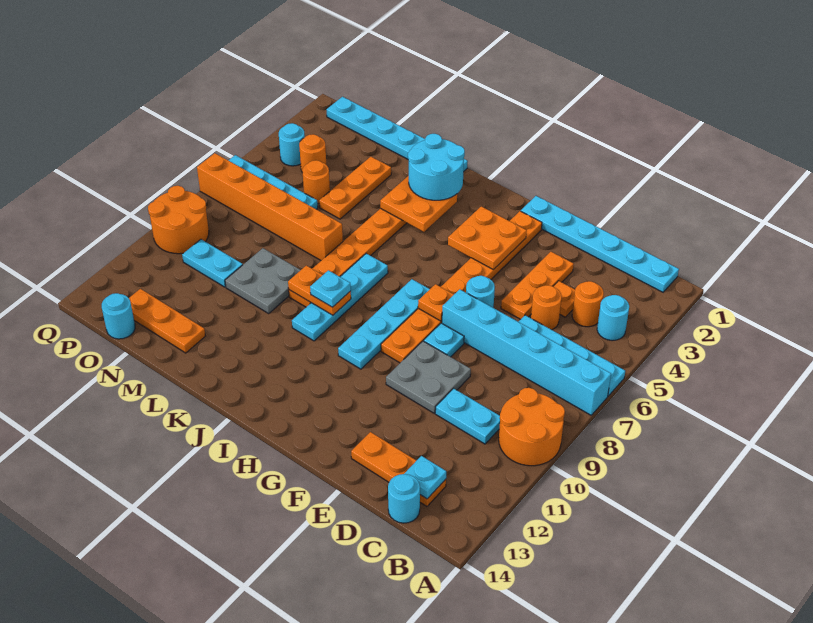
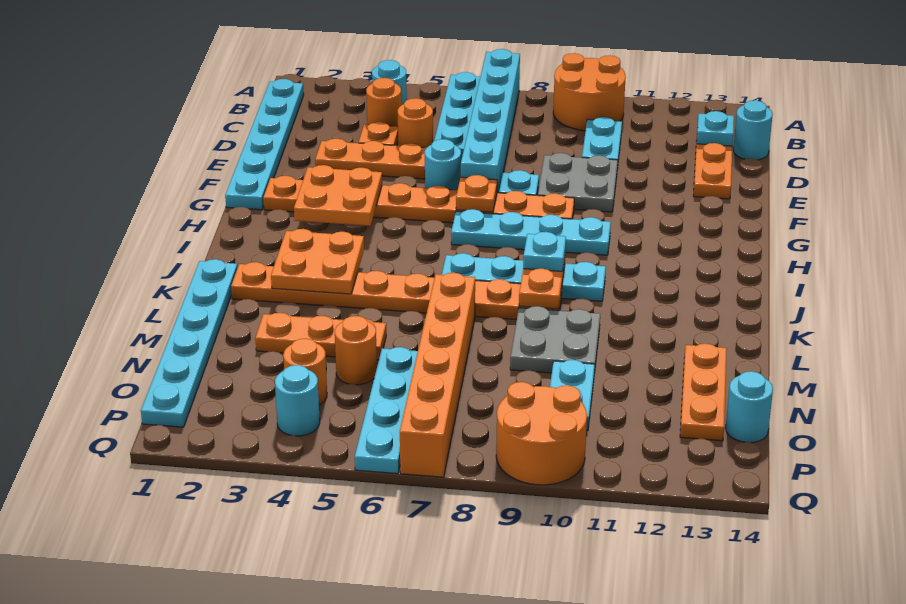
cyan round brick J2:K3 level 3 -> none

